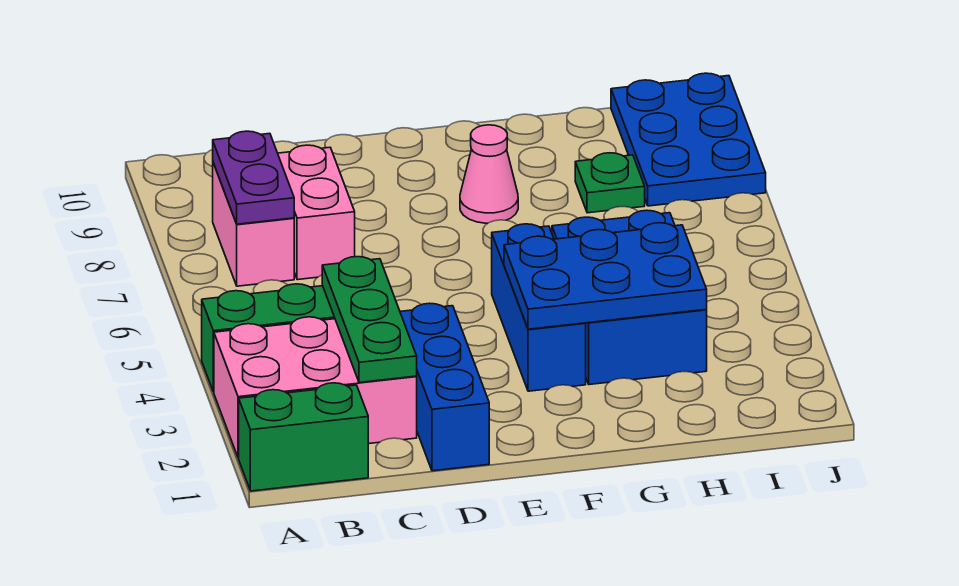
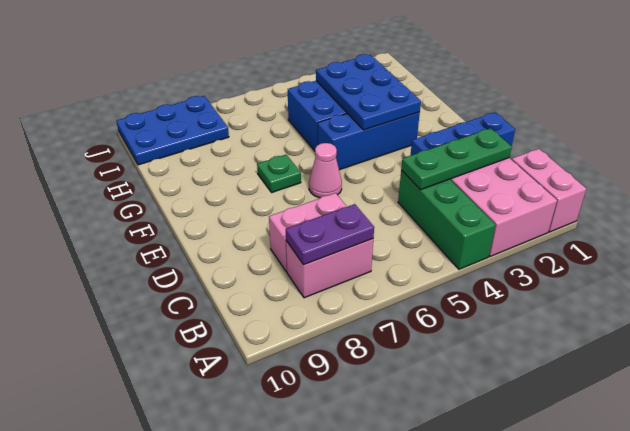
green brick A1:B1 level 1 -> pink brick A1:B1 level 1
pink cone F8 level 1 -> pink cone E6 level 1
green plate H8 level 1 -> green plate F7 level 1

